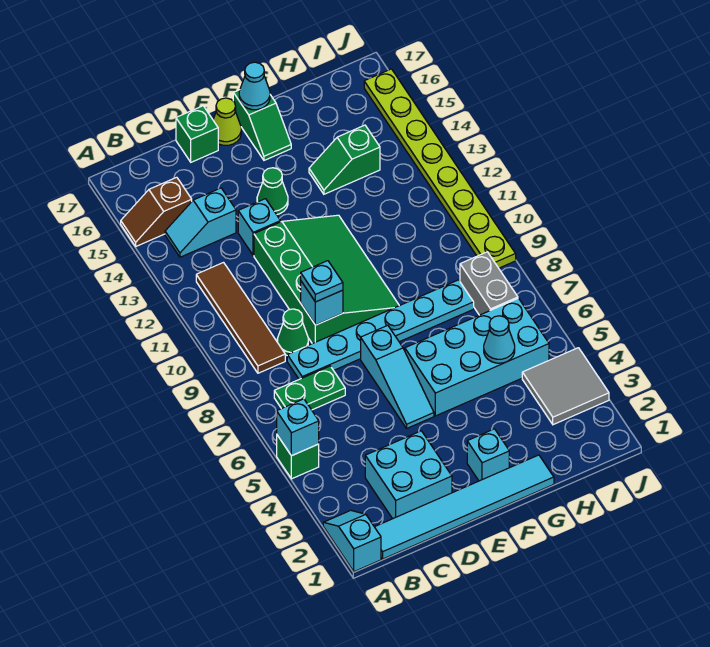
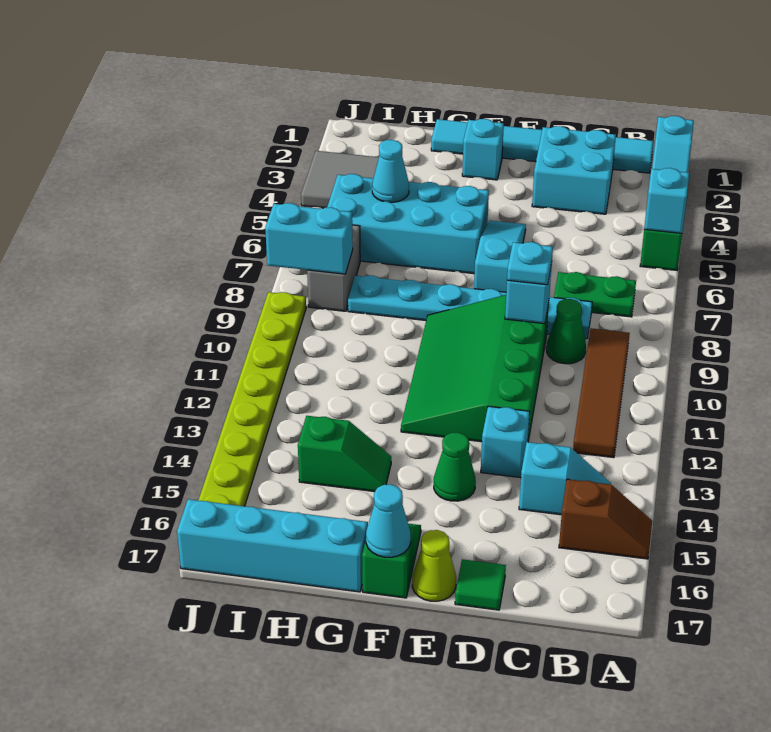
green brick D17 level 1 -> green tile D17 level 1
none -> cyan brick G17:J17 level 1
none -> cyan brick I8:J8 level 2

